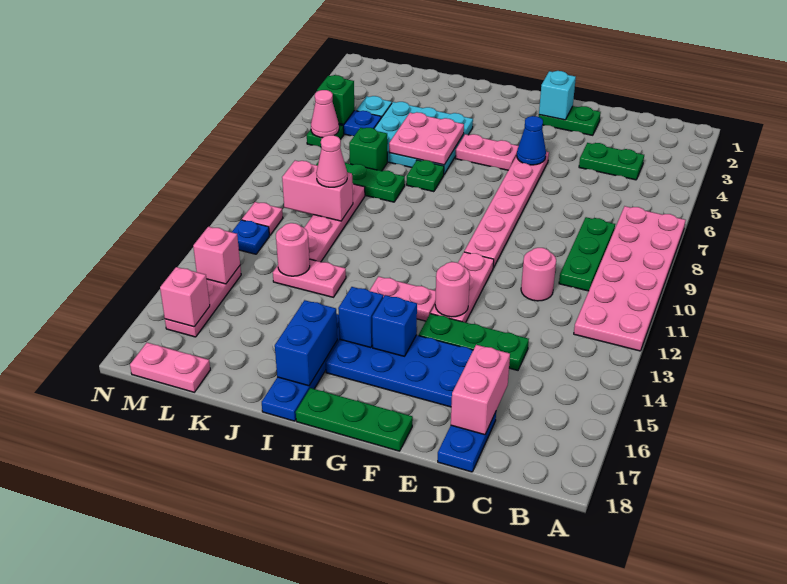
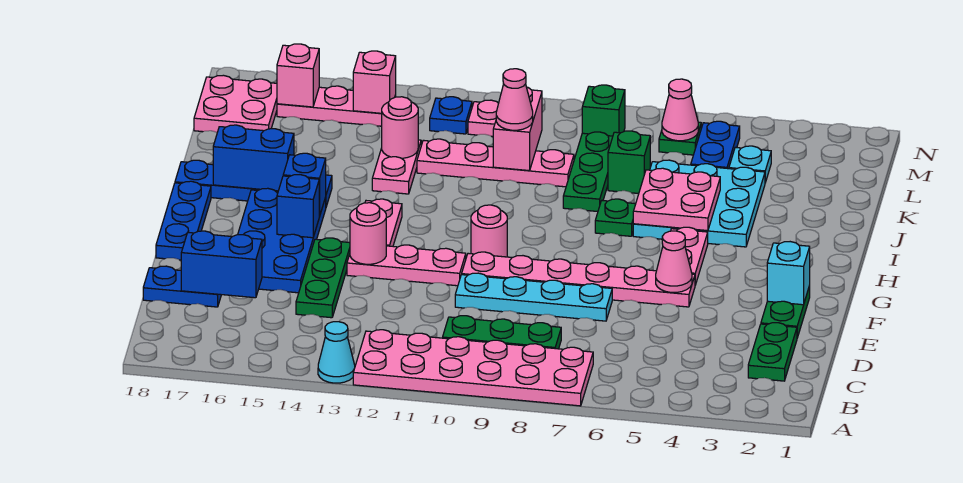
none -> cyan cone A13 level 1
green plate C4:D4 level 1 -> green plate C2:D2 level 1
pink round brick D11 level 1 -> pink round brick G10 level 1
pink brick D16:D17 level 2 -> blue brick D16:D17 level 2
none -> cyan plate E7:E10 level 1
blue cone F5 level 2 -> pink cone F5 level 2
green plate F18:H18 level 1 -> blue plate F18:H18 level 1
pink plate L18:M18 level 1 -> pink plate L17:M18 level 1
green brick M5 level 2 -> green brick M8 level 1

